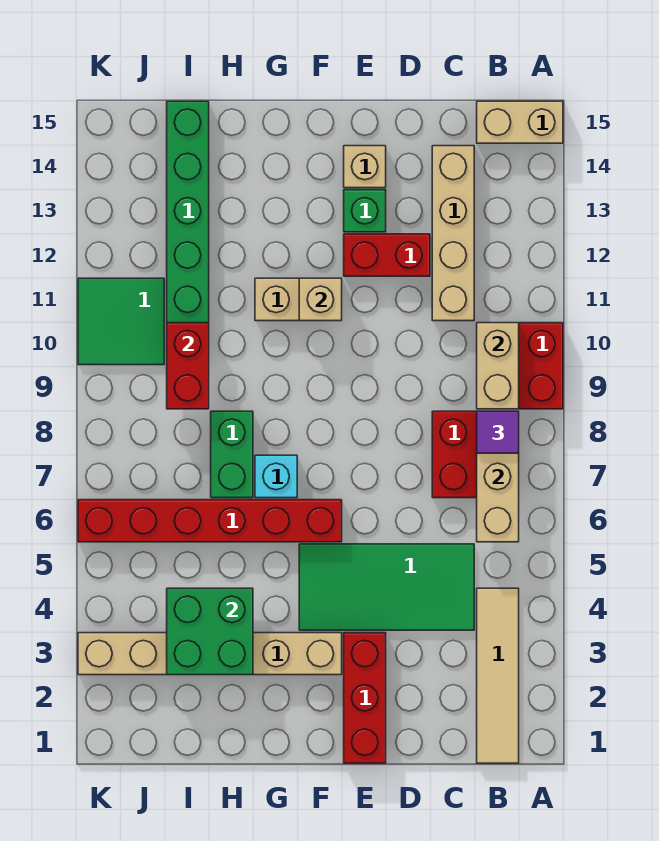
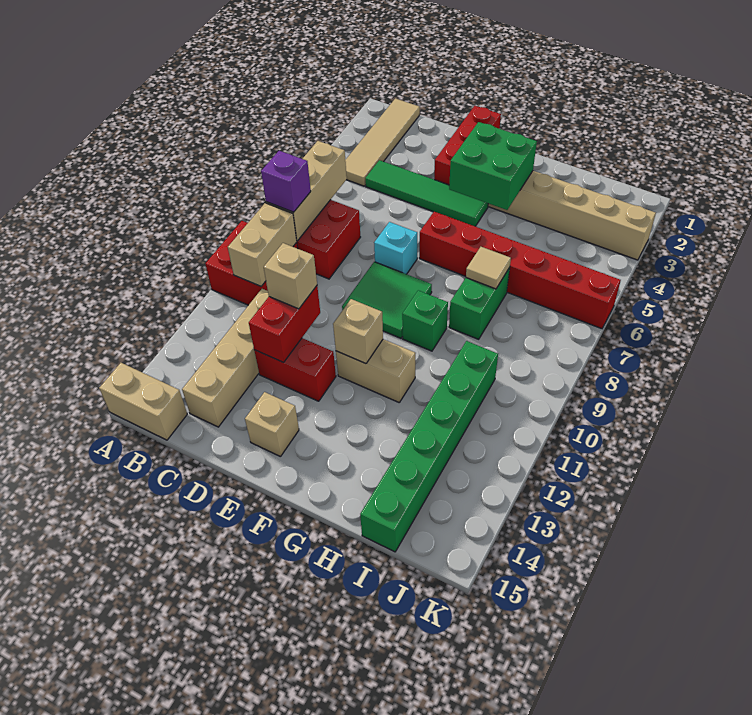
purple tile B8 level 3 -> purple brick B8 level 3
green tile C4:F5 level 1 -> green tile C4:F4 level 1
none -> tan brick D11 level 3
green brick E13 level 1 -> green brick G9 level 1
cyan brick G7 level 1 -> cyan brick E7 level 1
green brick H3:I4 level 2 -> green brick F3:G4 level 2
none -> tan tile H7 level 2
red brick I9:I10 level 2 -> red brick D11:D12 level 2
green tile J10:K11 level 1 -> green tile E8:F9 level 1

